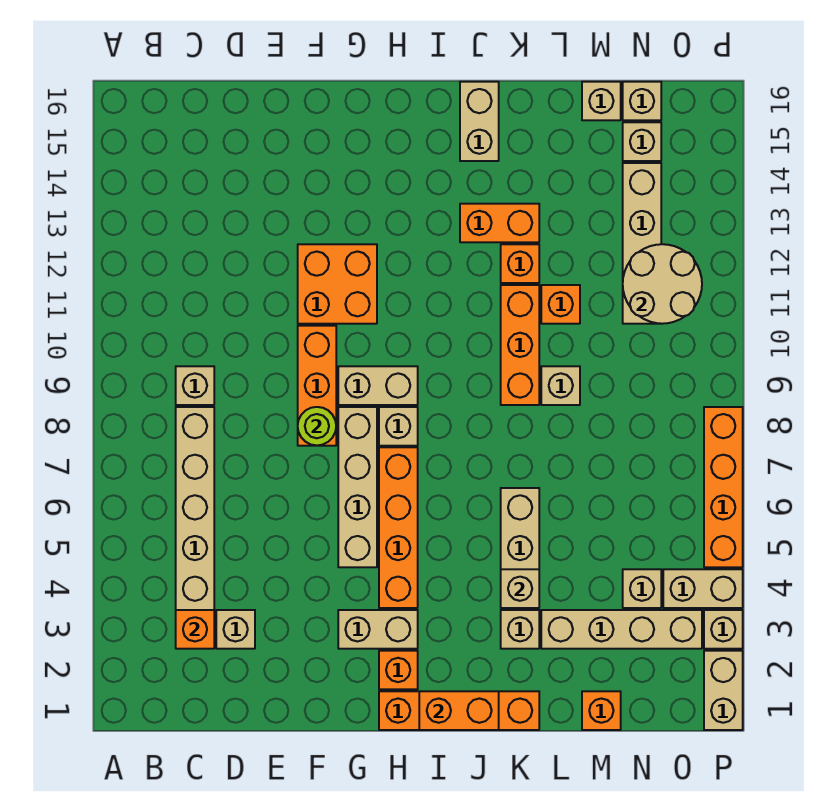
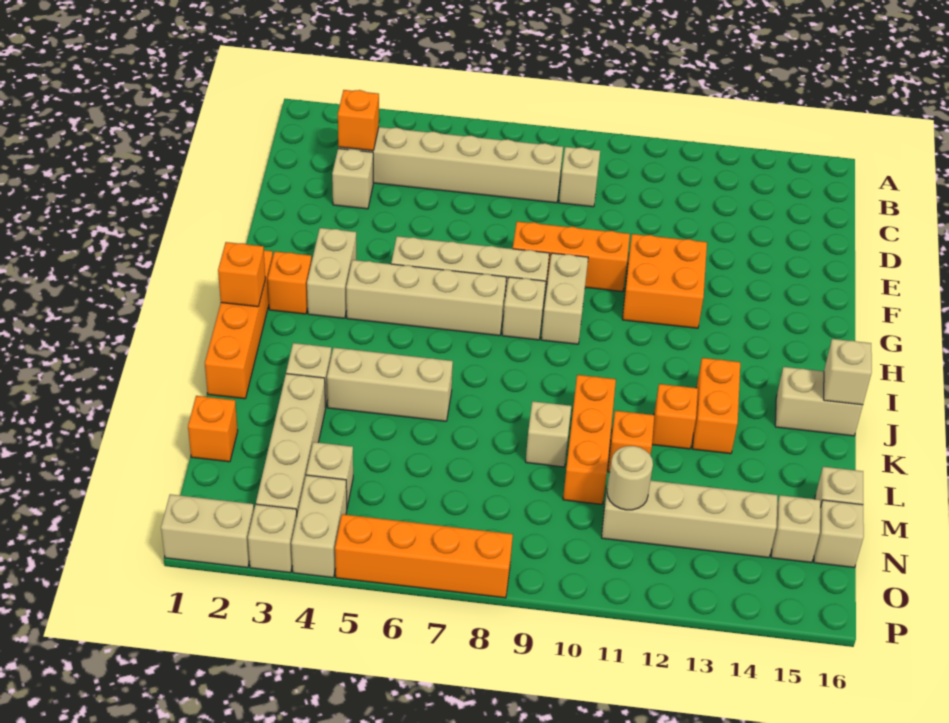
lime round brick F8 level 2 -> none
orange brick H4:H7 level 1 -> tan brick H4:H7 level 1
orange brick I1:J1 level 2 -> orange brick I1 level 2
tan brick K4 level 2 -> tan brick J16 level 2
orange brick K9:K11 level 1 -> orange brick K10:M10 level 1
tan round brick N11:O12 level 2 -> tan round brick N11 level 2

